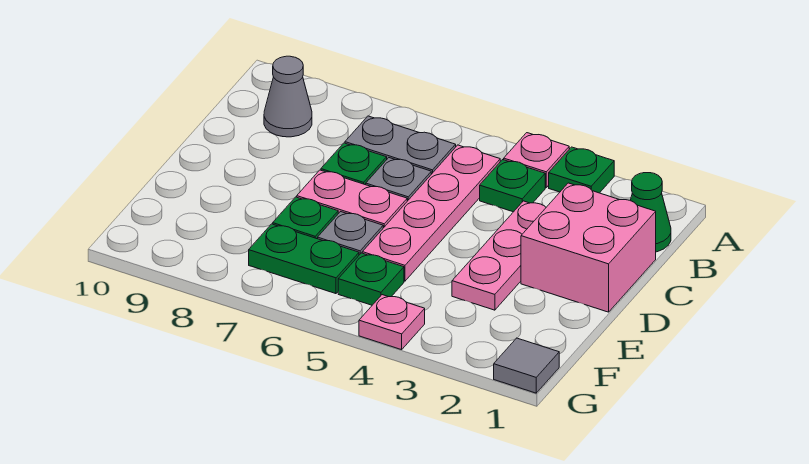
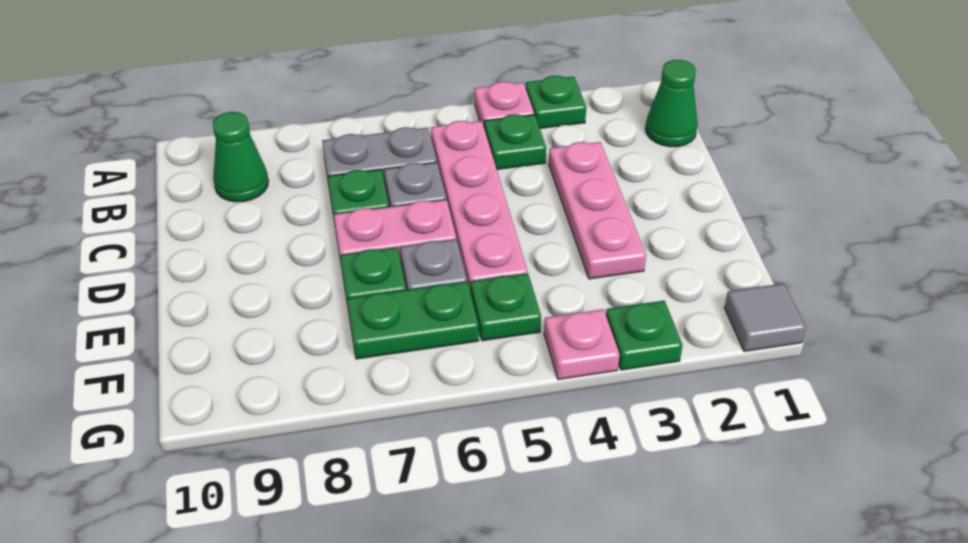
grey cone B9 level 1 -> green cone B9 level 1
pink brick C1:D2 level 1 -> none
none -> green plate G3 level 1

